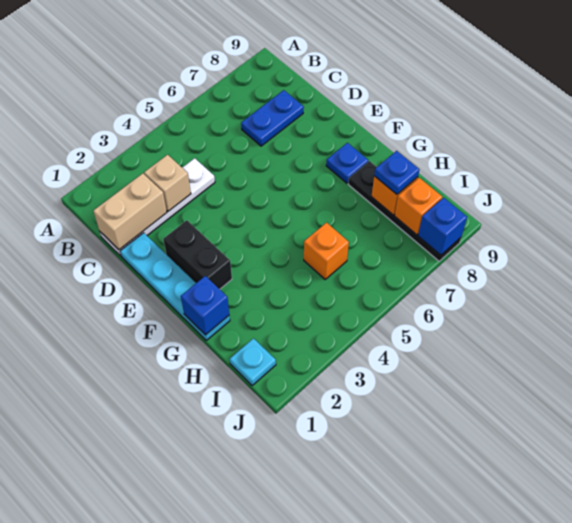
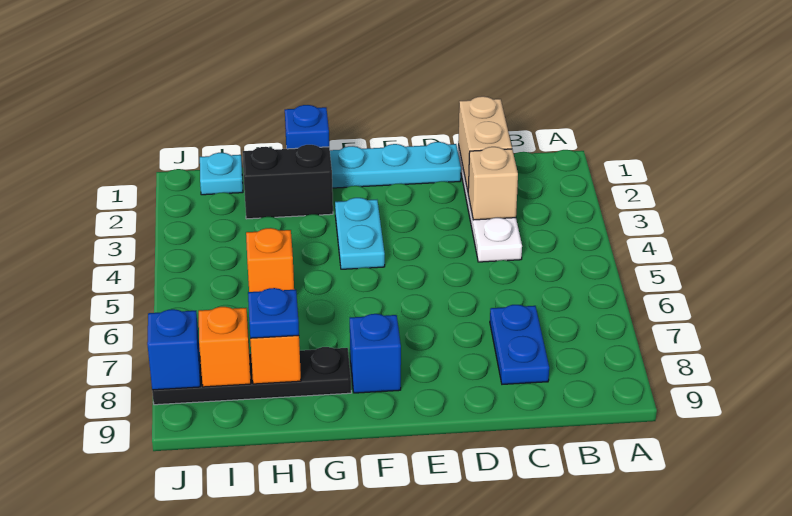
black brick E2:F2 level 1 -> black brick G2:H2 level 1
none -> cyan plate F3:F4 level 1
blue plate F8 level 1 -> blue brick F8 level 1

